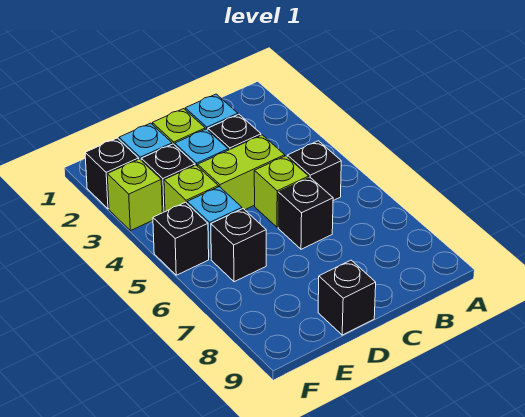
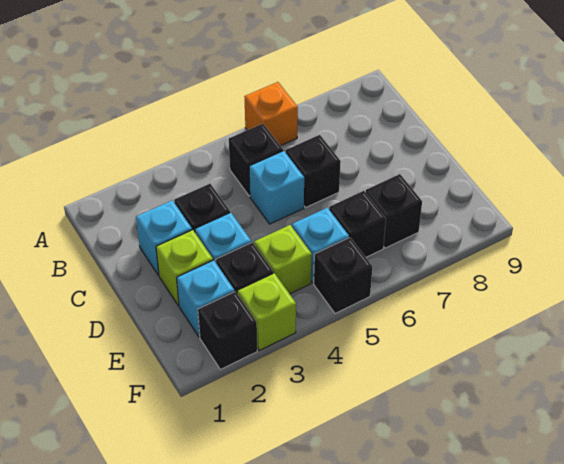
none -> orange brick A6 level 1
lime brick C4:D4 level 1 -> none
lime brick C5 level 1 -> cyan brick C5 level 1
black brick D9 level 1 -> black brick E7 level 1

